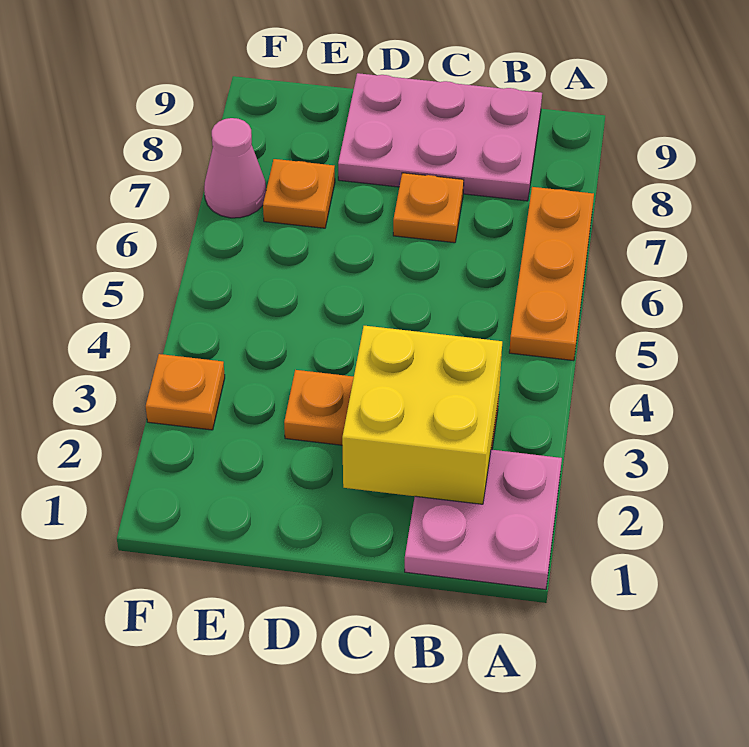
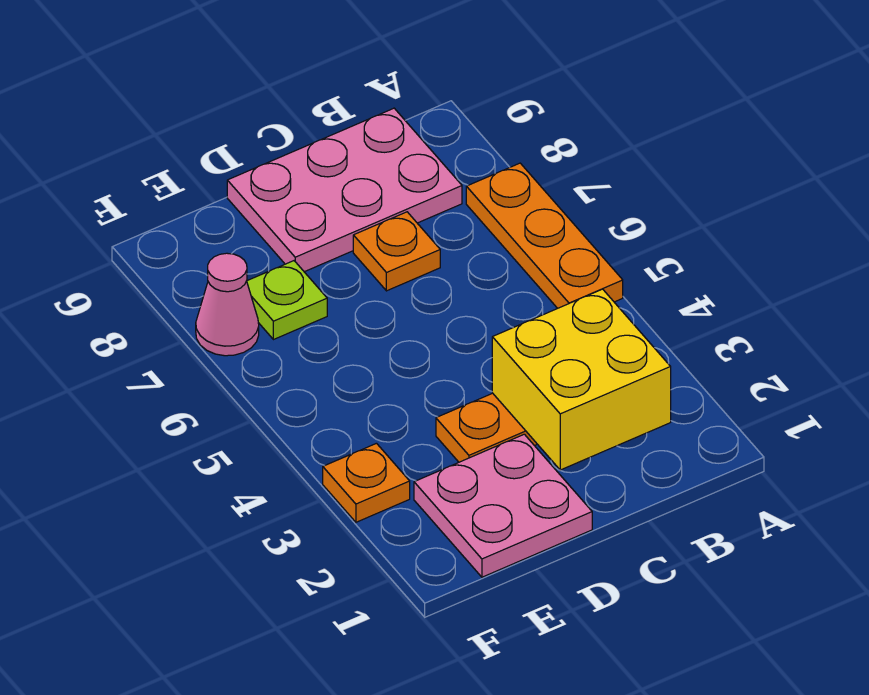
pink plate A1:B2 level 1 -> pink plate D1:E2 level 1
orange plate E7 level 1 -> lime plate E7 level 1

